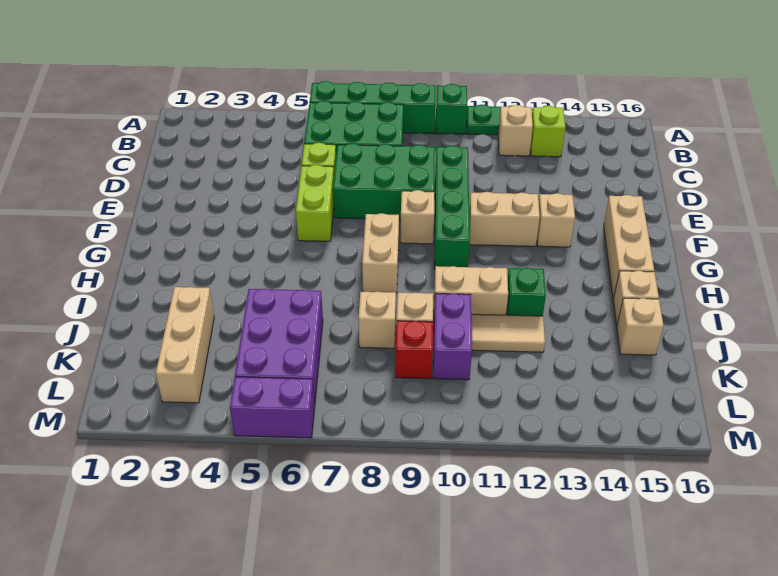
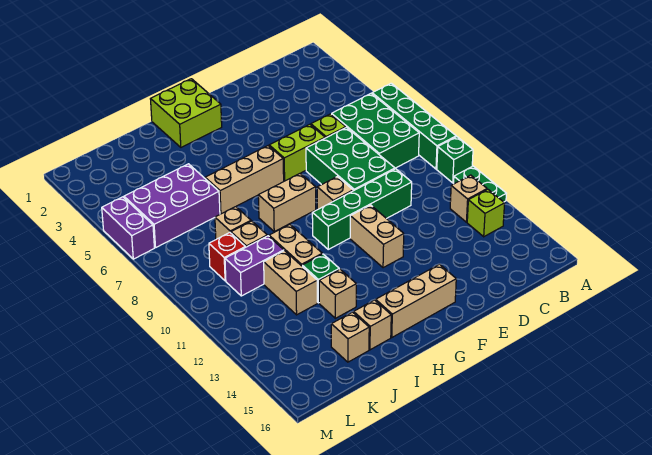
tan brick F13 level 1 -> tan brick I13 level 1
none -> lime brick G1:H2 level 1
tan brick J3:L3 level 1 -> tan brick G6:I6 level 1
tan tile J11:J12 level 1 -> tan brick J11:J12 level 1

